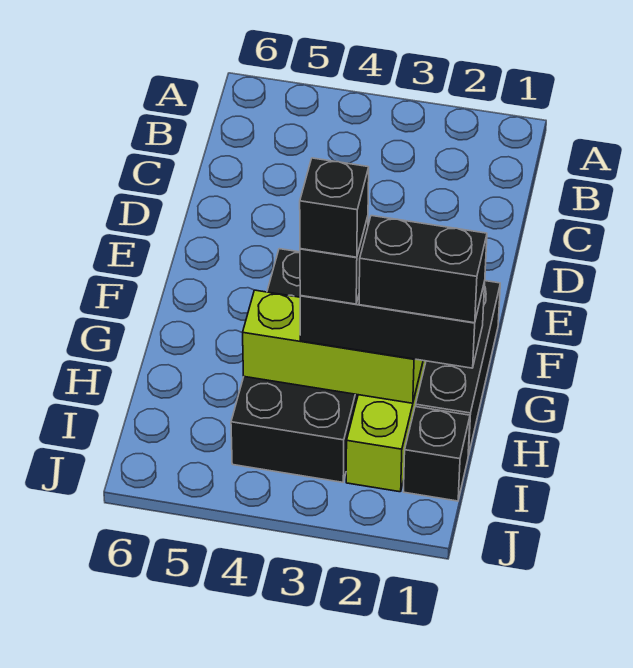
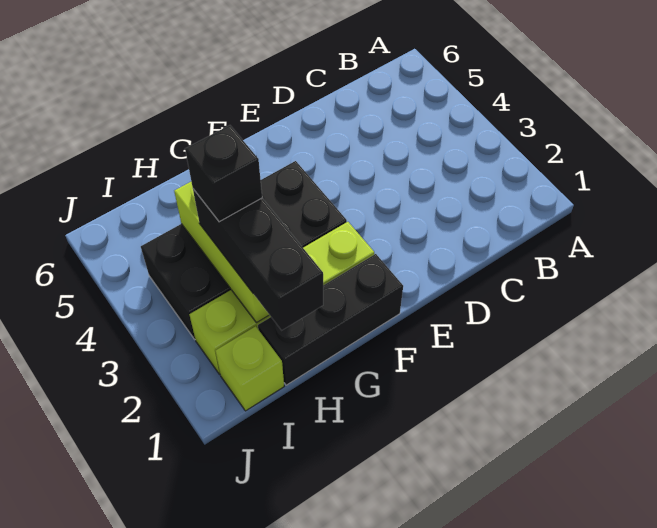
black brick H1:H2 level 4 -> none
black brick H3 level 5 -> none
black brick I1 level 1 -> lime brick I1 level 1

